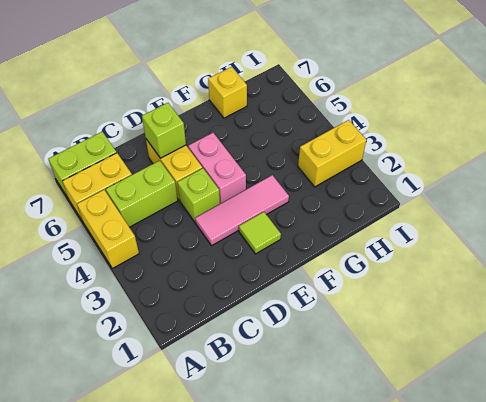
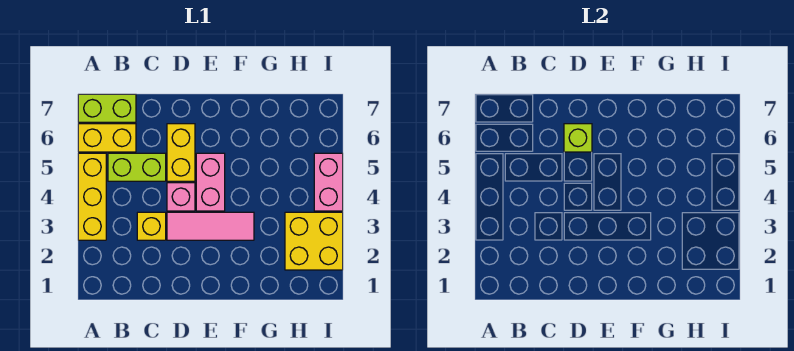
yellow brick A4:A5 level 1 -> yellow brick A3:A5 level 1
lime brick D4 level 1 -> pink brick D4 level 1
lime tile E2 level 1 -> none
yellow brick G7 level 1 -> yellow brick C3 level 1
yellow brick H3:I3 level 1 -> yellow brick H2:I3 level 1
none -> pink brick I4:I5 level 1

